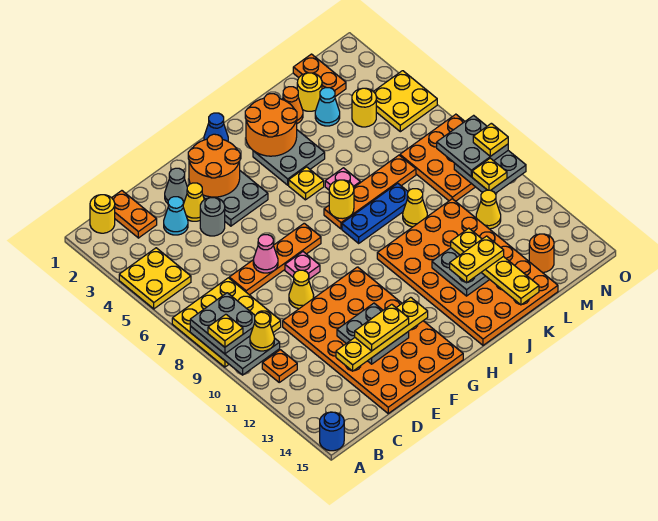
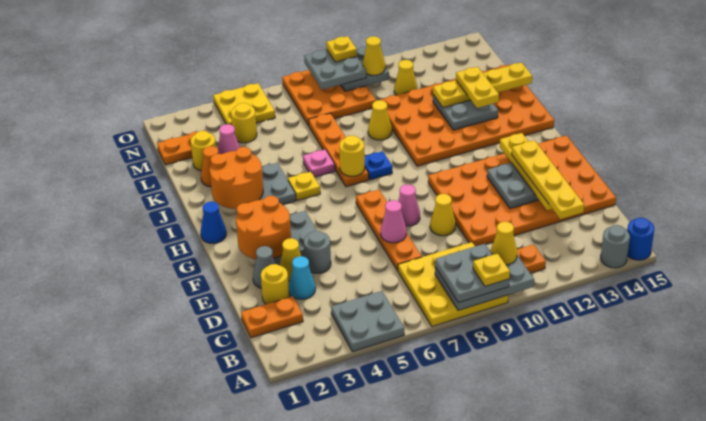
yellow plate A4:B5 level 1 -> grey plate A4:B5 level 1
none -> grey round brick A14 level 1
yellow round brick B1 level 1 -> yellow round brick D2 level 1
yellow plate E13:F13 level 4 -> yellow plate C13:F13 level 4
pink plate F8 level 1 -> pink cone F8 level 1
blue plate I8:K8 level 1 -> blue plate I8 level 1
cyan cone L3 level 1 -> pink cone L3 level 1
orange round brick M14 level 1 -> none
yellow plate N10 level 3 -> yellow cone N10 level 3

